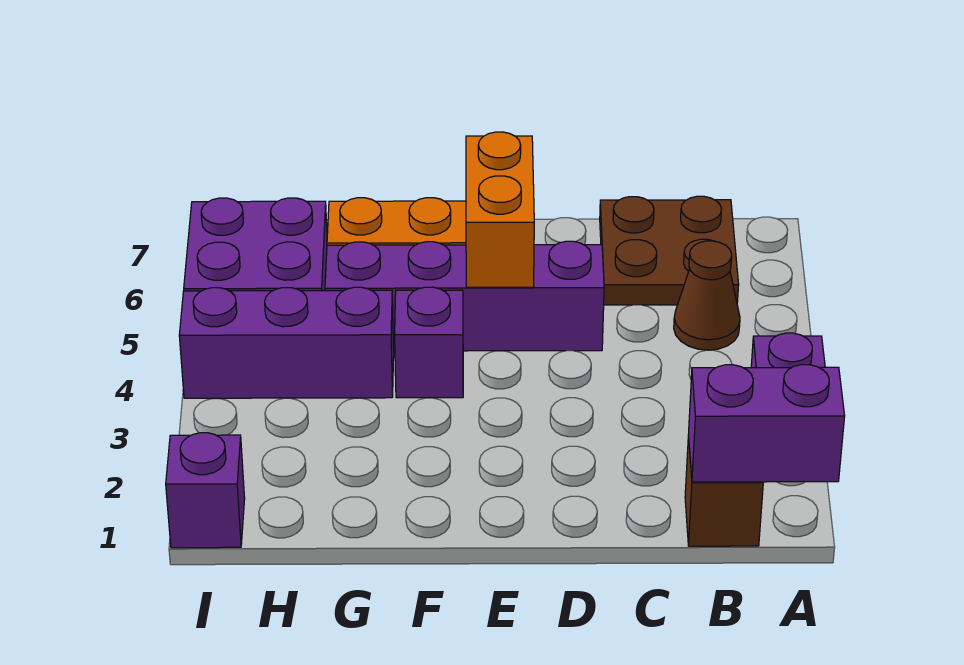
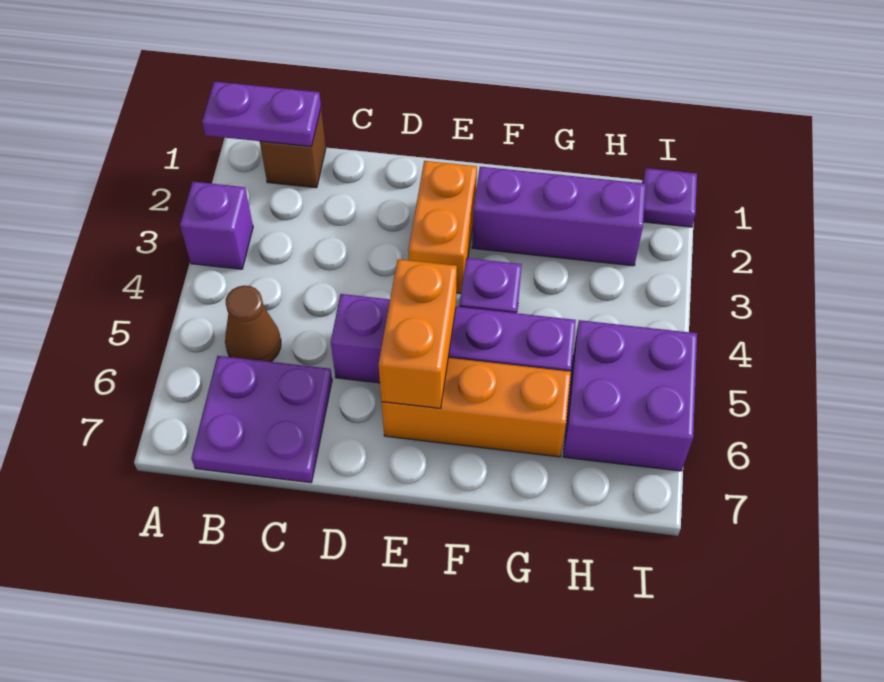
purple brick A1:B1 level 2 -> purple plate A1:B1 level 2
brown plate B6:C7 level 1 -> purple plate B6:C7 level 1
none -> orange brick E2:E3 level 1
purple brick G4:I4 level 1 -> purple brick F2:H2 level 1
purple brick I1 level 1 -> purple plate I1 level 1

